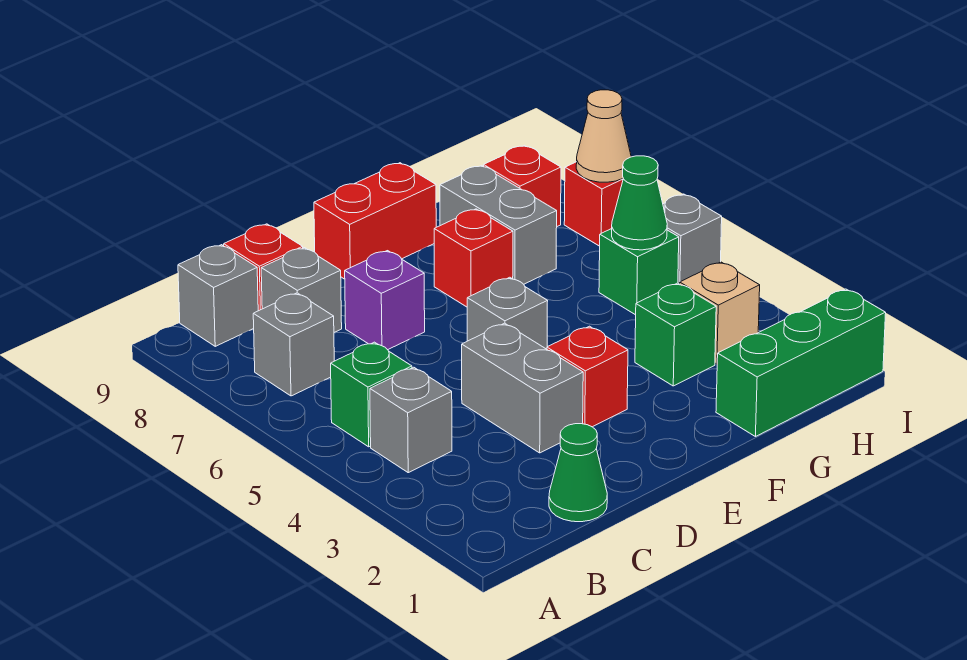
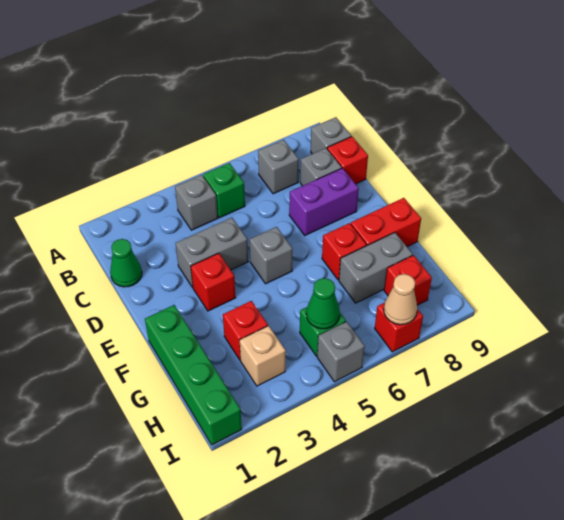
purple brick D7 level 1 -> purple brick D7:D8 level 1
red brick E9:F9 level 1 -> red brick F8:F9 level 1
green brick G1:I1 level 1 -> green brick F1:I1 level 1
green brick G3 level 1 -> red brick G3 level 1

